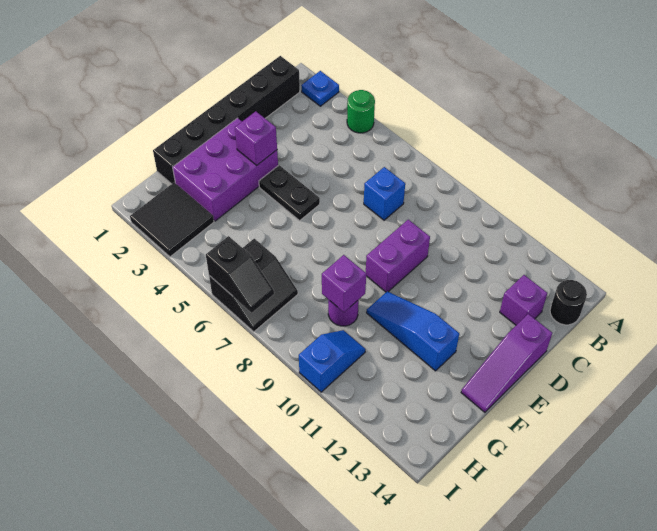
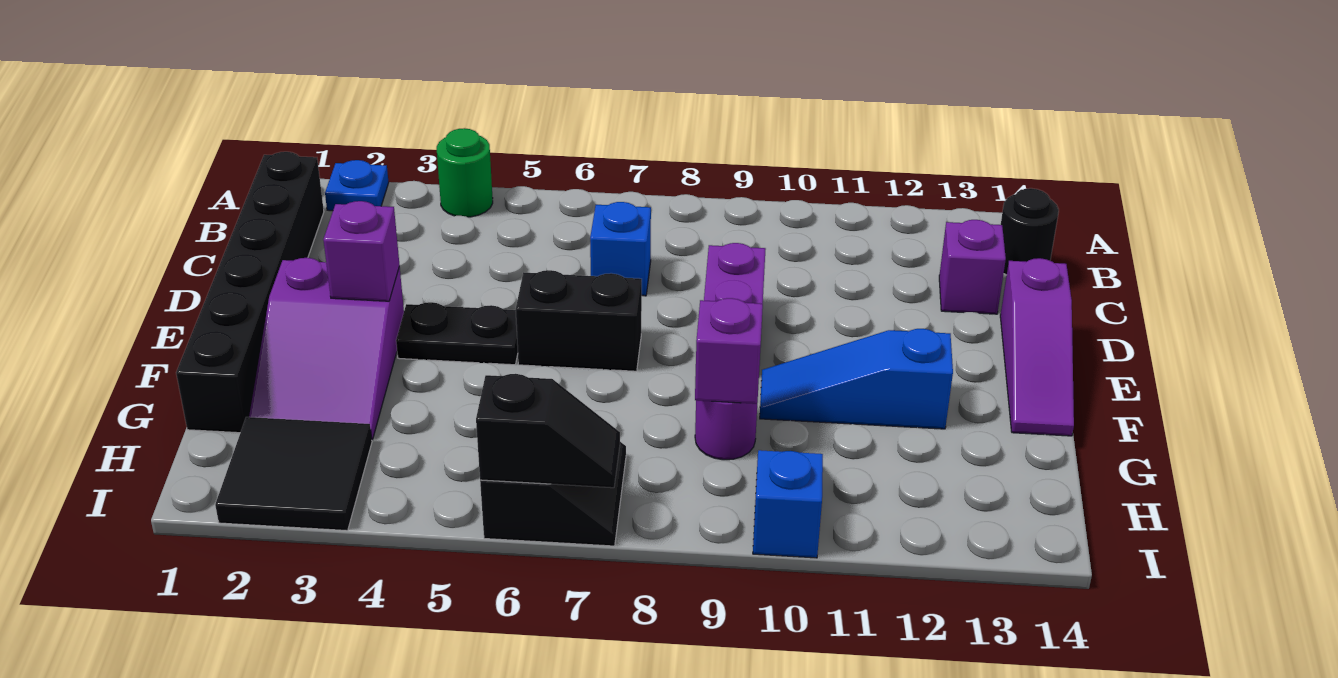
purple brick E2:G3 level 1 -> purple slope E2:G3 level 1 top E
none -> black brick E6:E7 level 1

